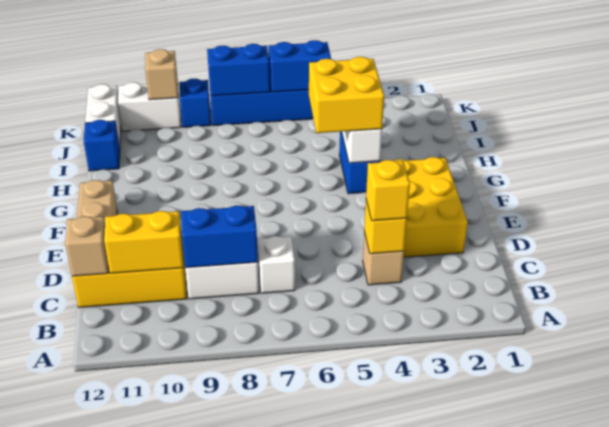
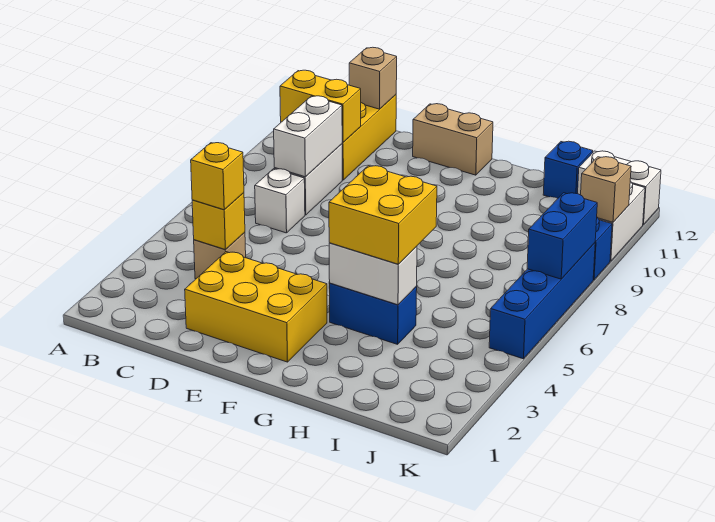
blue brick C8:C9 level 2 -> white brick C8:C9 level 2
yellow brick C10:C11 level 2 -> yellow brick B10:C10 level 2
blue brick K5:K6 level 2 -> none

